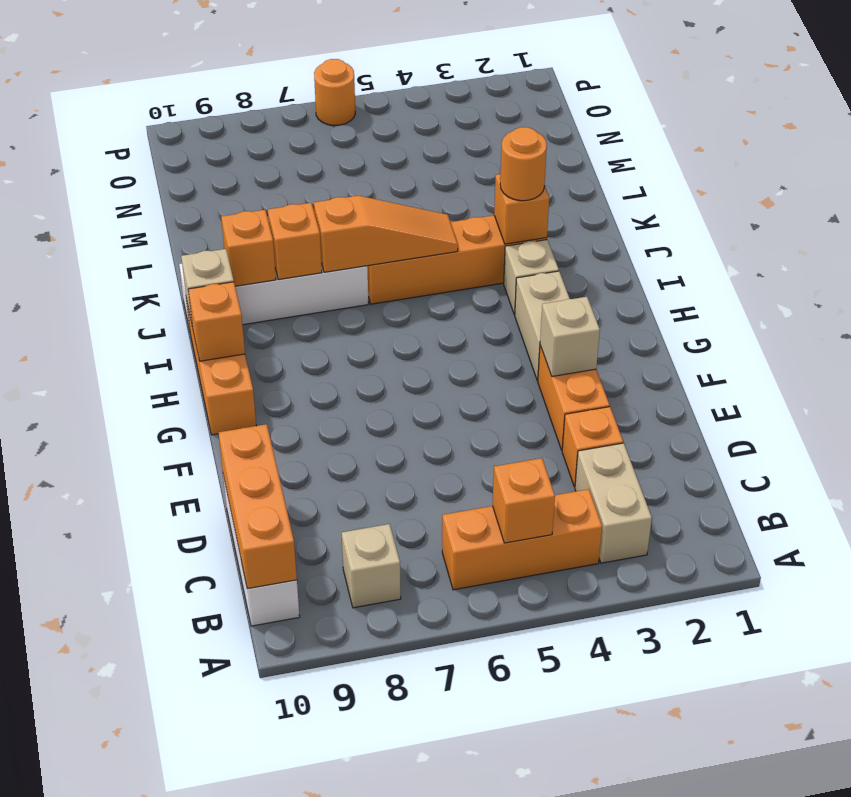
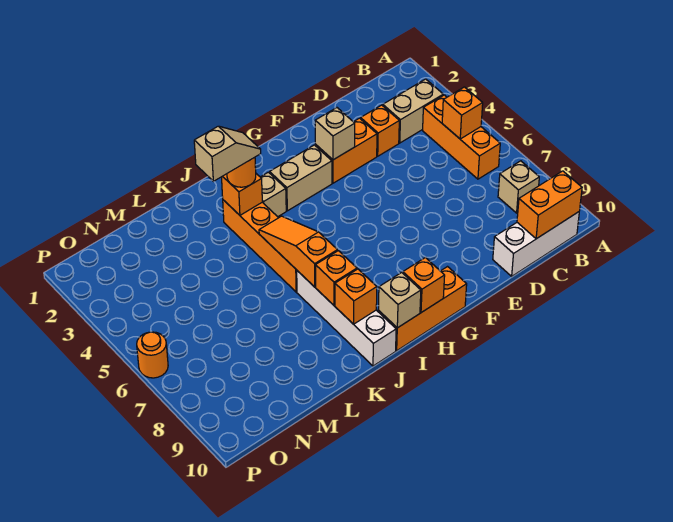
orange brick B10:D10 level 2 -> orange brick B10:C10 level 2
none -> tan slope J3:K3 level 4 top K

